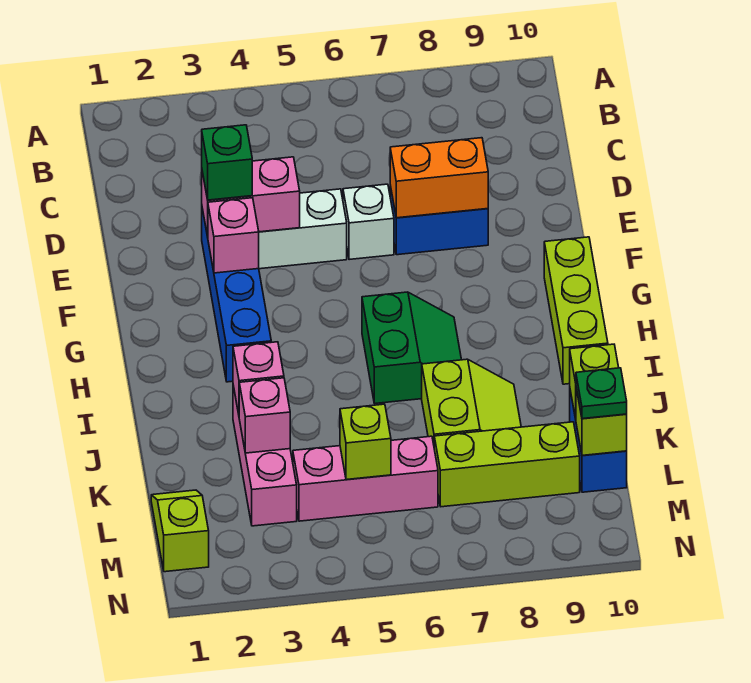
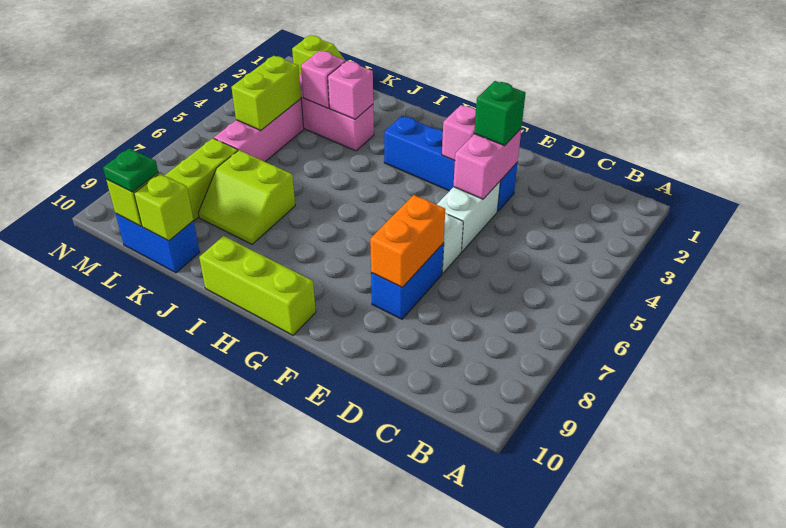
green slope H6:I7 level 1 top 6 -> none
lime brick L5 level 2 -> lime brick L4:L5 level 2

